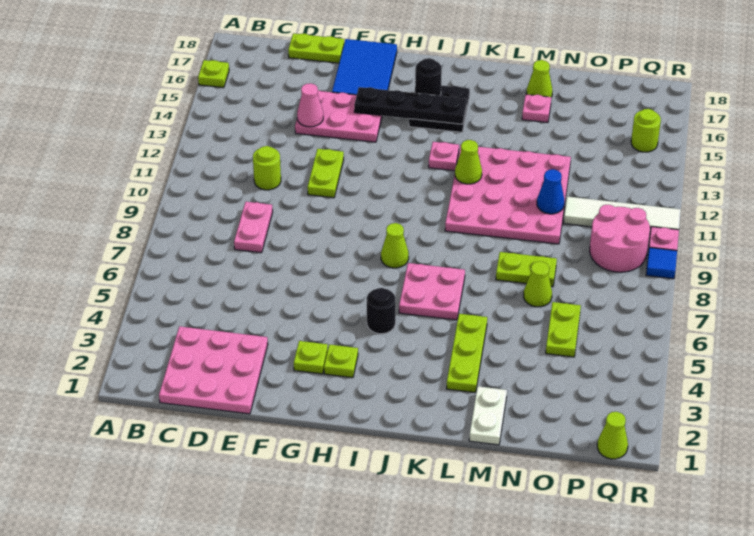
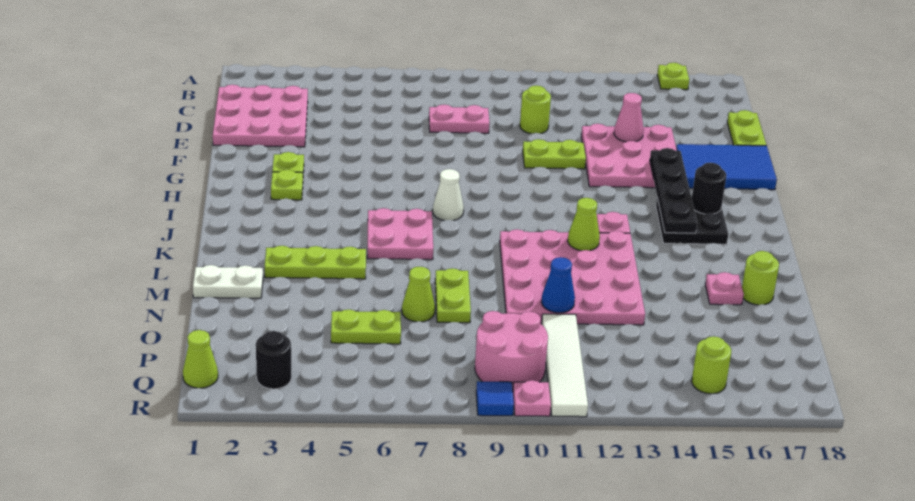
pink plate E14:G15 level 1 -> pink plate E13:G15 level 1
black round brick I5 level 1 -> black round brick Q3 level 1
lime cone I8 level 1 -> white cone I8 level 1
lime cone M17 level 1 -> lime round brick M17 level 1

